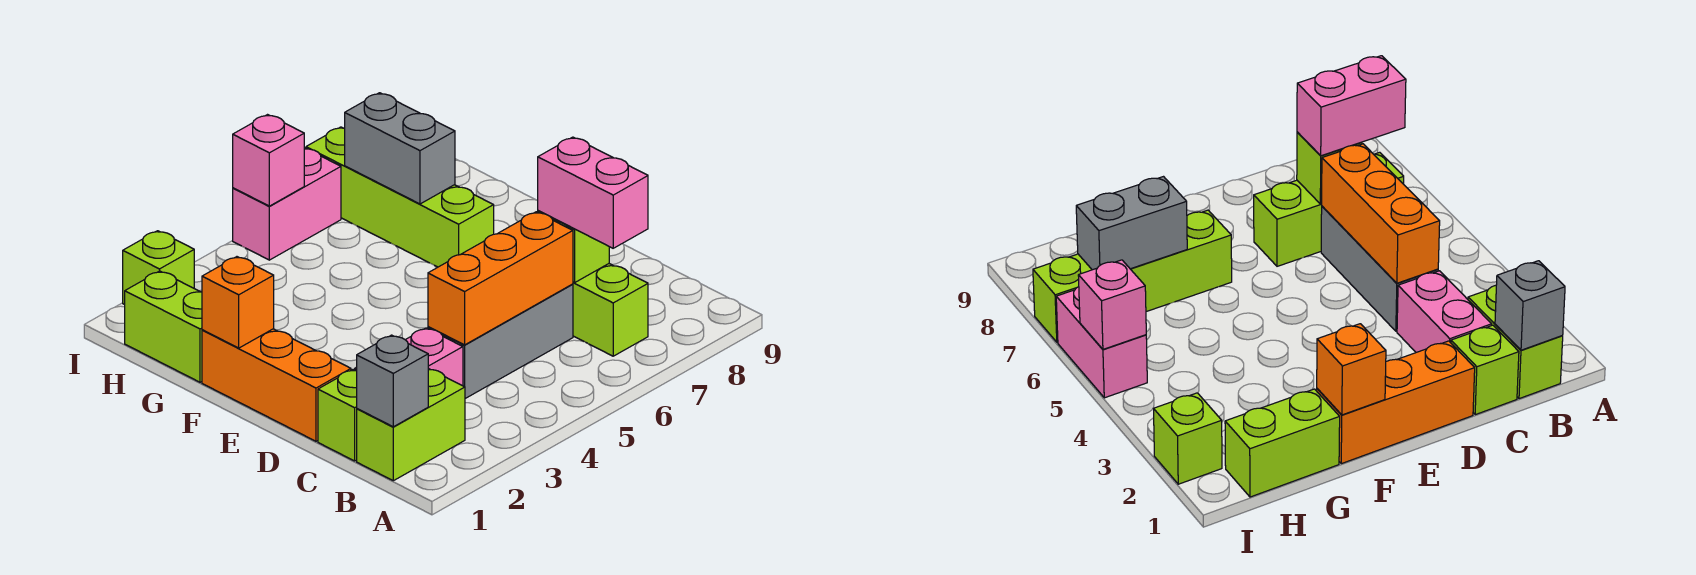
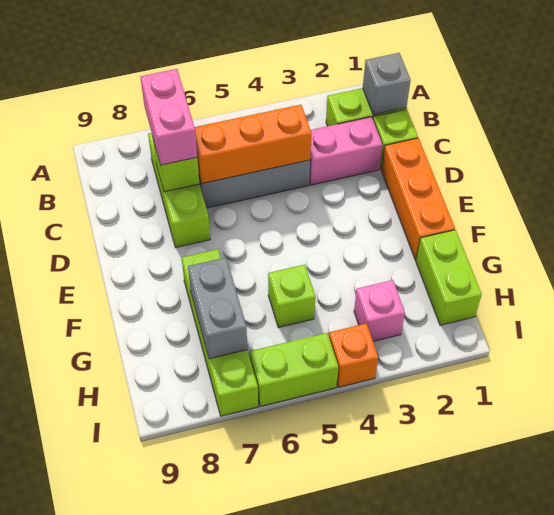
orange brick F1 level 2 -> orange brick I4 level 1
lime brick I2 level 1 -> lime brick G5 level 1
pink brick I5:I6 level 1 -> lime brick I5:I6 level 1
pink brick I5 level 2 -> pink brick H3 level 1

